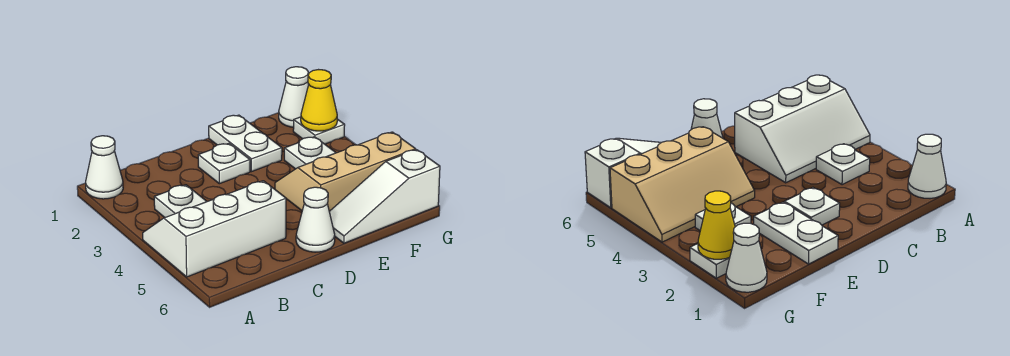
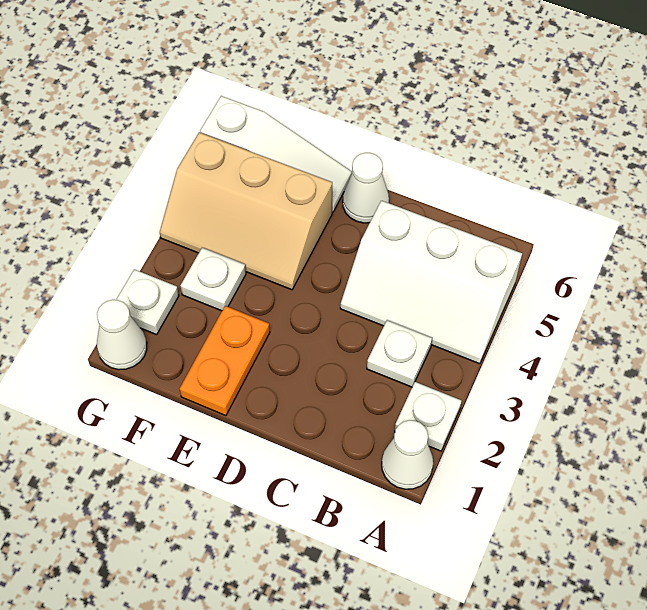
white plate D2 level 1 -> white plate A2 level 1
white plate E1:E2 level 1 -> orange plate E1:E2 level 1
yellow cone G2 level 2 -> none

